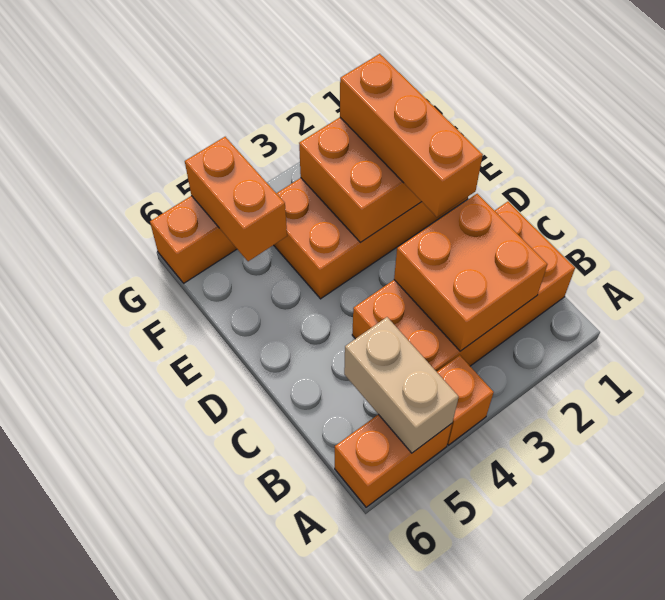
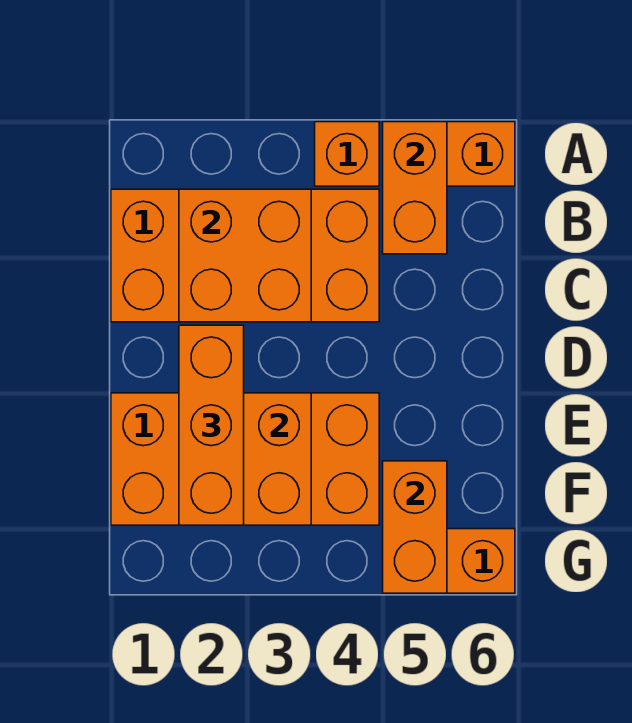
tan brick A5:B5 level 2 -> orange brick A5:B5 level 2

